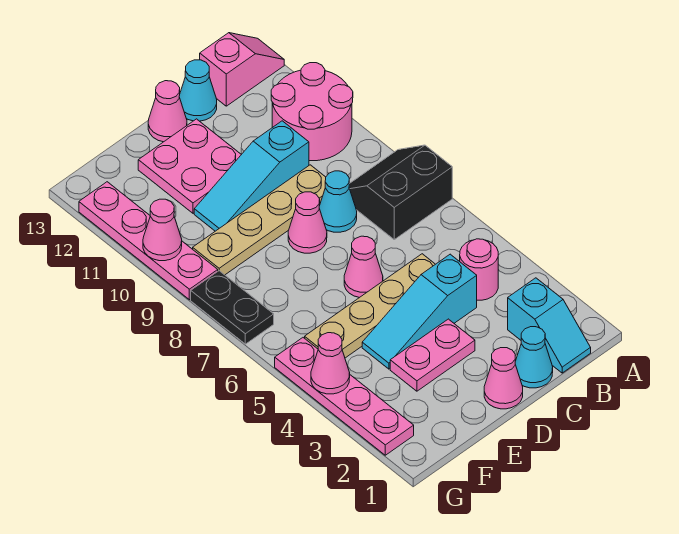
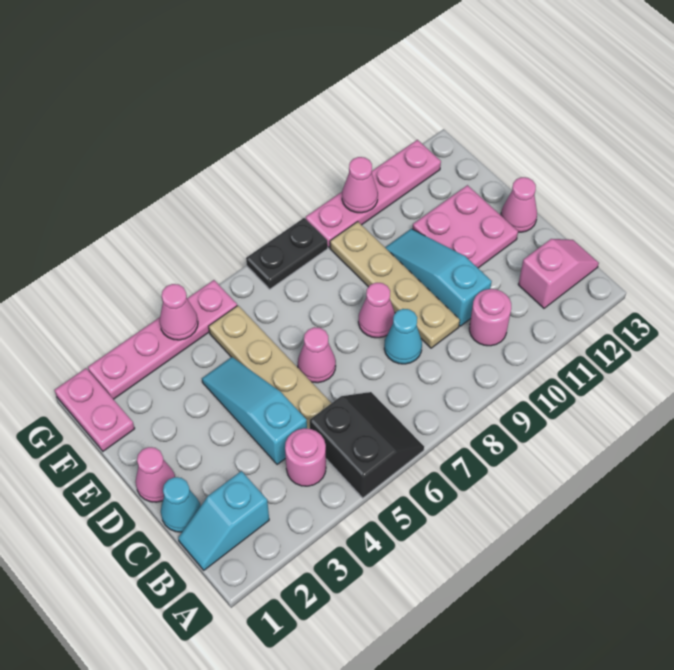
black slope A7:B8 level 1 top 7 -> black slope A5:B6 level 1 top 5
pink round brick A10:B11 level 1 -> pink round brick B10 level 1
pink slope A13:B13 level 1 top B -> pink slope B12:B13 level 1 top 12
cyan cone C13 level 1 -> none
pink plate D3:E3 level 1 -> pink plate F1:G1 level 1

